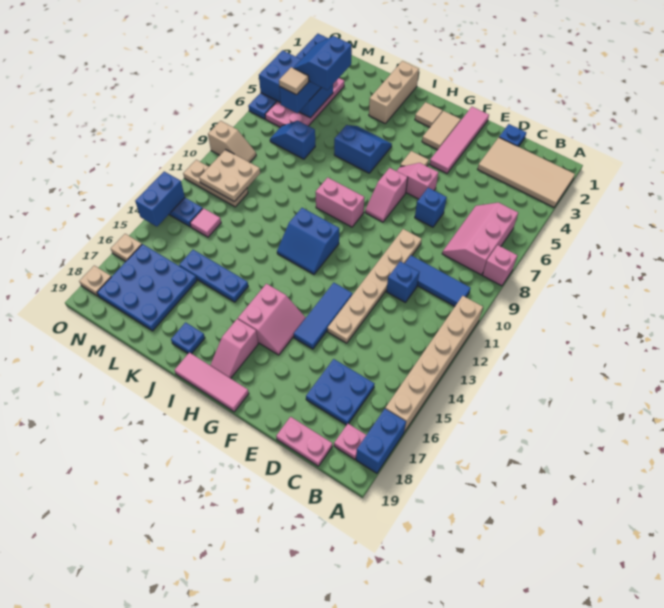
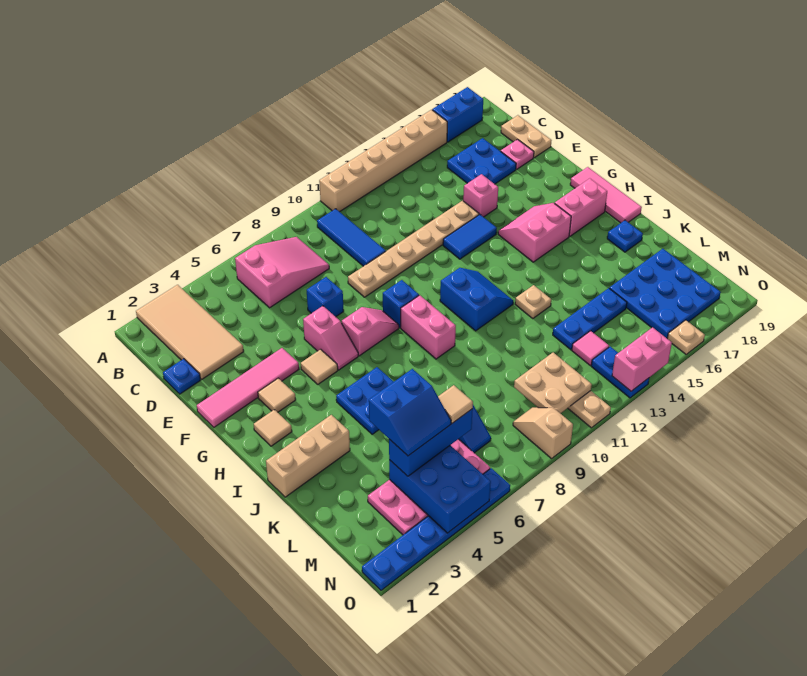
pink brick A8 level 1 -> pink brick E15 level 1
pink slope B6:C8 level 1 top B -> pink slope B6:C8 level 1 top 6
pink plate B18 level 1 -> pink plate D18 level 1
pink plate C19:D19 level 1 -> tan plate C19:D19 level 1
blue brick D11 level 1 -> blue brick G9 level 1
blue tile F13:F15 level 1 -> blue tile F13:F14 level 1
tan tile G2:G3 level 1 -> tan tile G3 level 1
pink slope H17:H18 level 1 top 17 -> pink brick H17:H18 level 1
blue slope I5:J6 level 1 top 6 -> blue plate I5:J6 level 1
blue plate J15:L15 level 1 -> blue plate L13:L15 level 1
blue brick O13:O14 level 2 -> pink brick O13:O14 level 2
tan plate O18 level 1 -> tan plate J13 level 1

